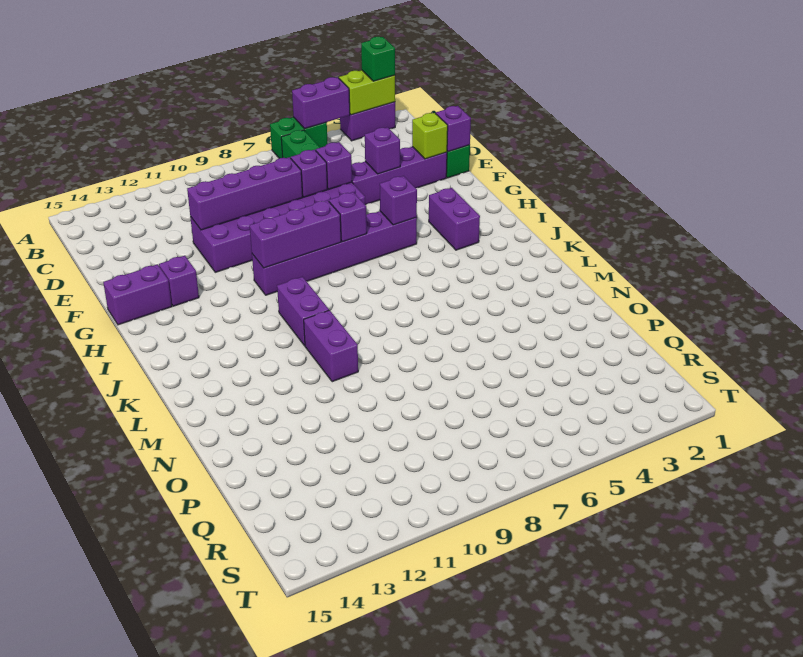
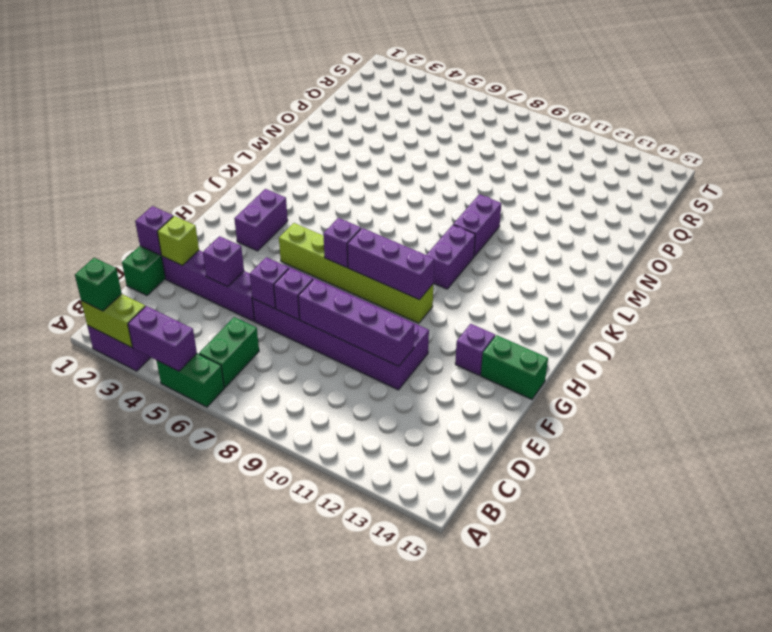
purple brick G14:G15 level 1 -> green brick G14:G15 level 1
purple brick H5:H10 level 1 -> lime brick H5:H10 level 1
purple brick H5 level 2 -> none

